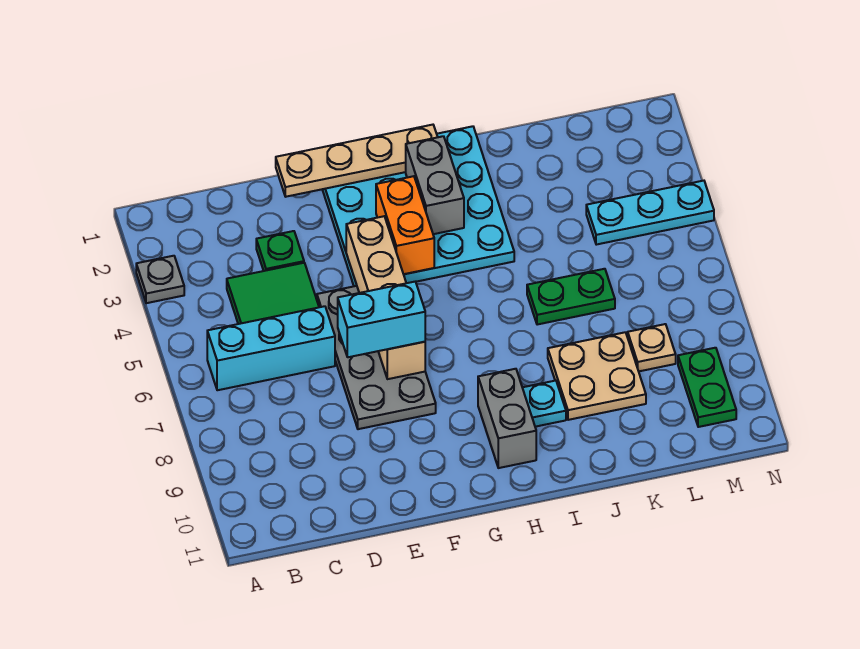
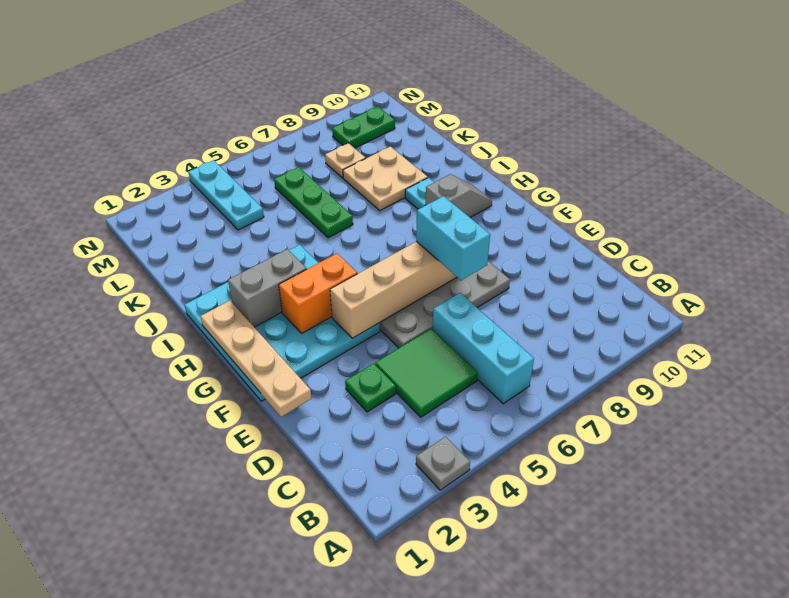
grey brick H9:H10 level 1 -> grey slope H9:H10 level 1 top 9
green plate J6:K6 level 1 -> green plate J6:L6 level 1

